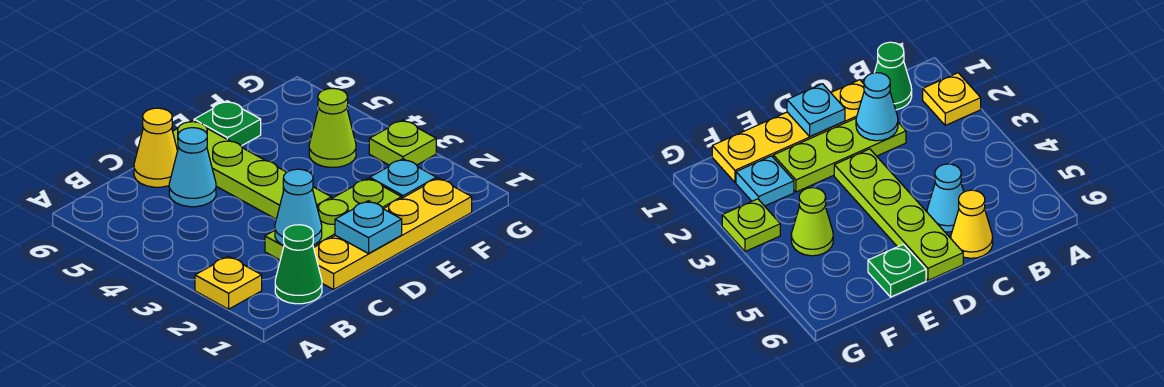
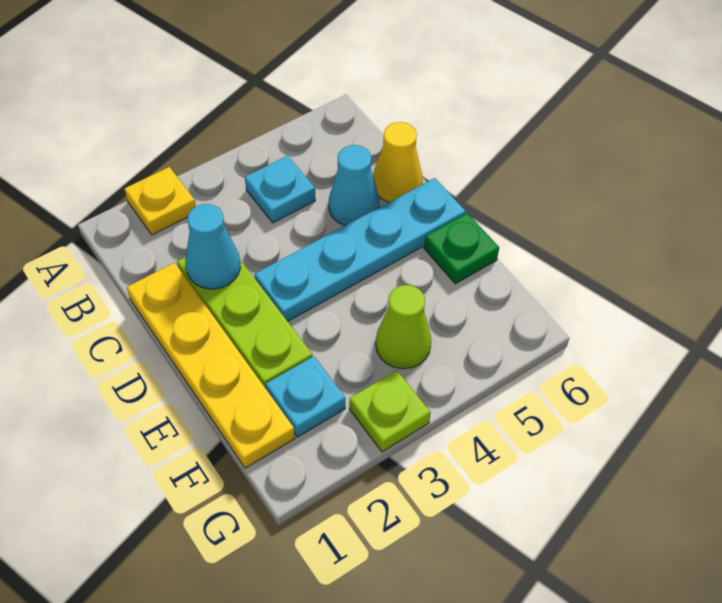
green cone B1 level 1 -> none
cyan plate D1 level 2 -> cyan plate B4 level 1
lime plate D3:D6 level 1 -> cyan plate D3:D6 level 1

